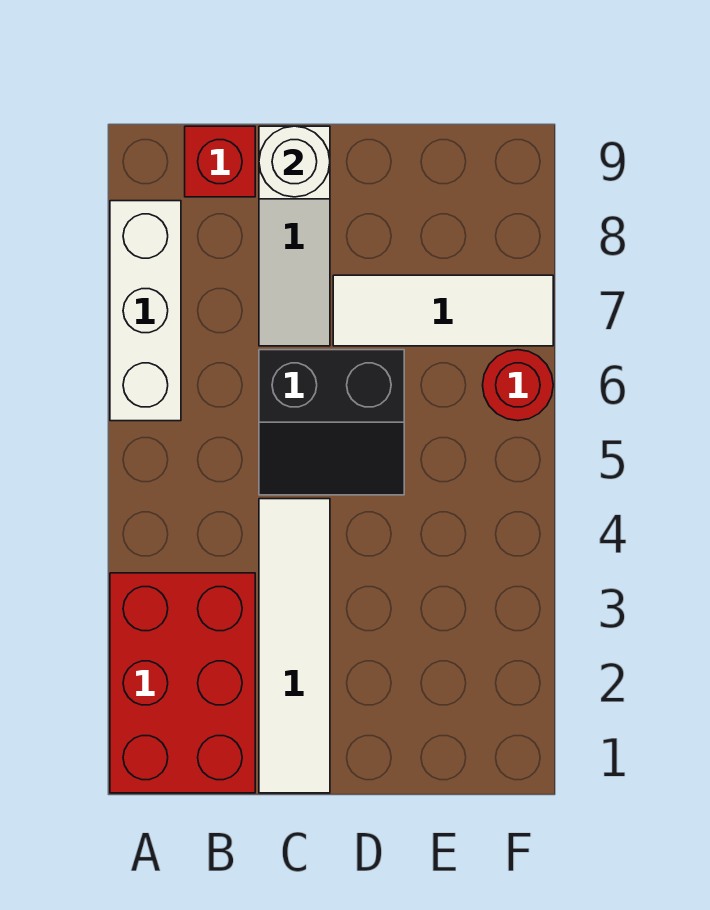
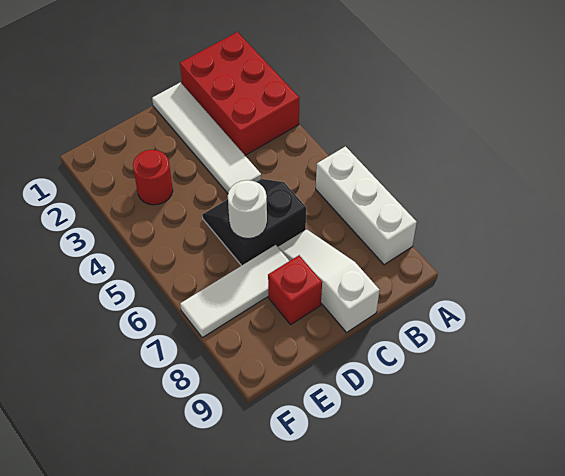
red brick B9 level 1 -> red brick D8 level 1
white round brick C9 level 2 -> white round brick D6 level 2
red round brick F6 level 1 -> red round brick E3 level 1

